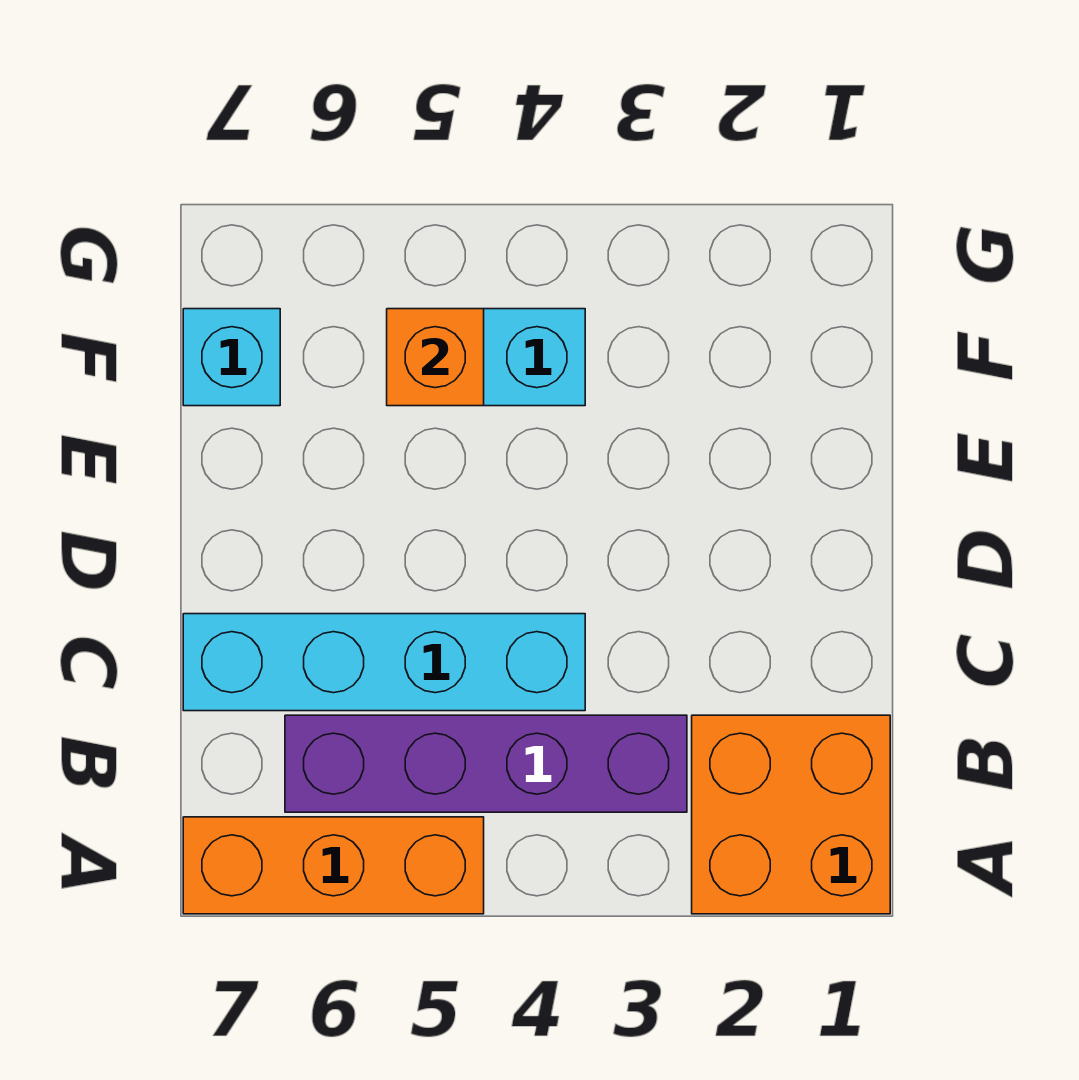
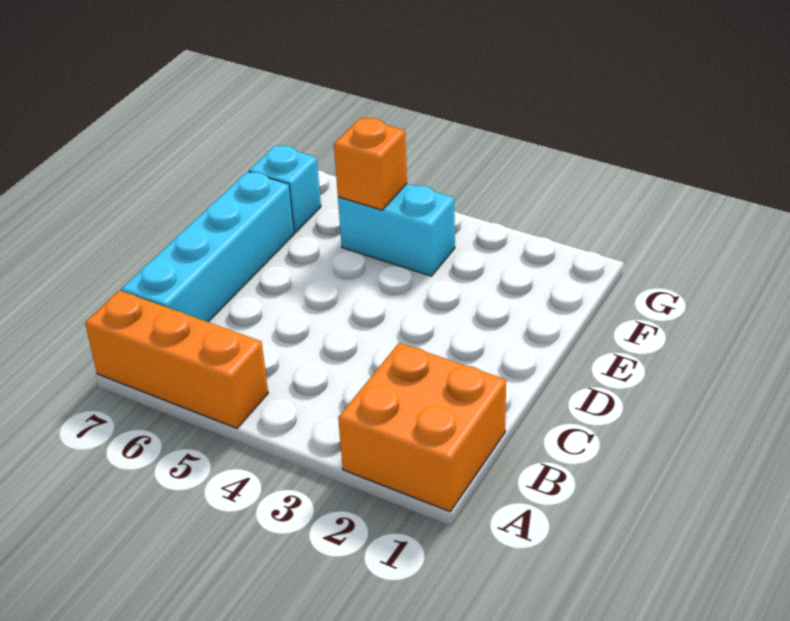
purple brick B3:B6 level 1 -> none
cyan brick C4:C7 level 1 -> cyan brick B7:E7 level 1

